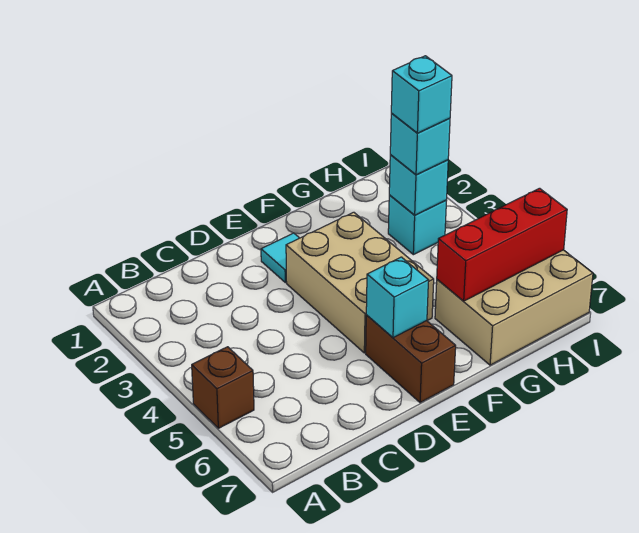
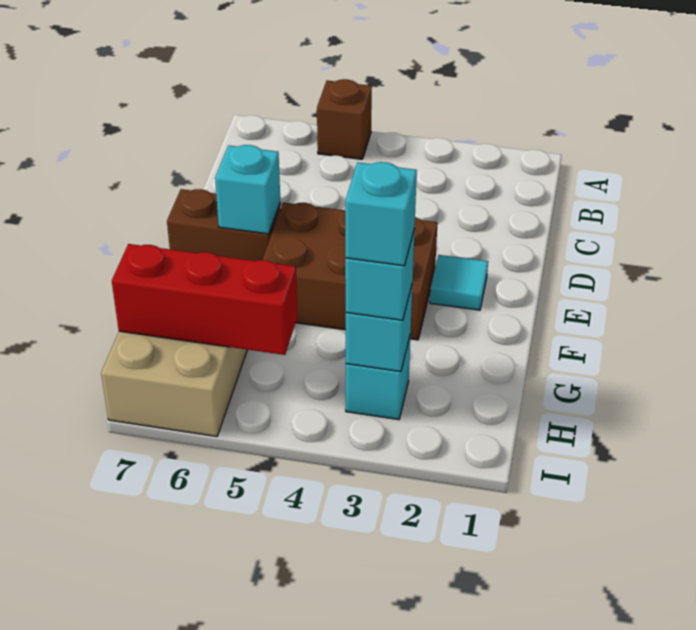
tan brick E3:F5 level 1 -> brown brick E3:F5 level 1
red brick G6:I6 level 2 -> red brick H5:H7 level 2

